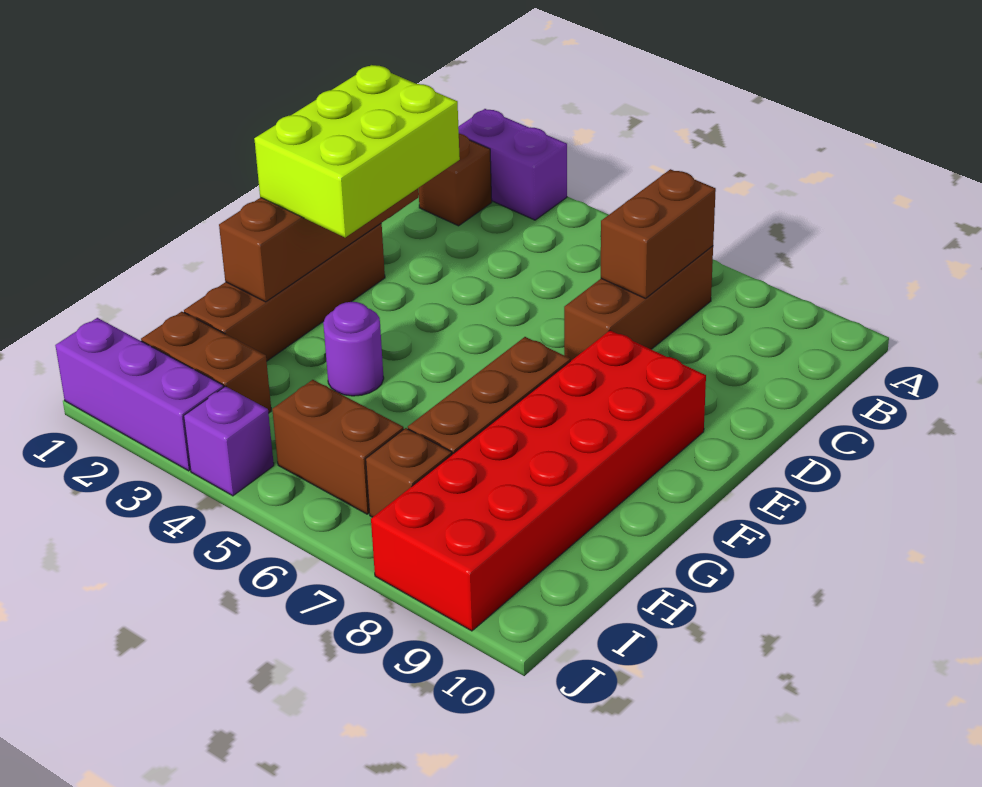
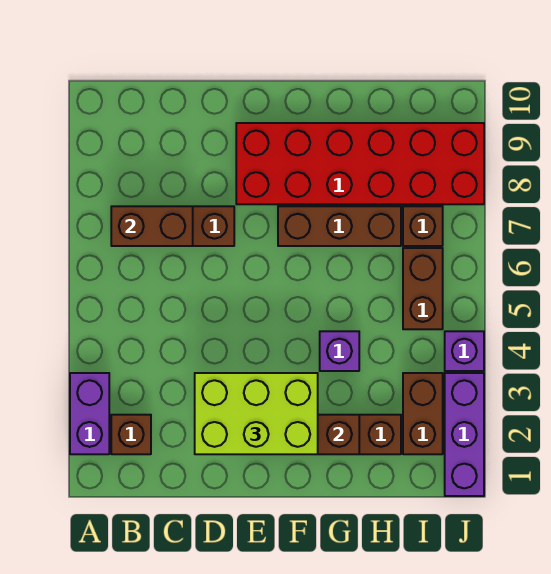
purple round brick G4 level 1 -> purple brick G4 level 1

